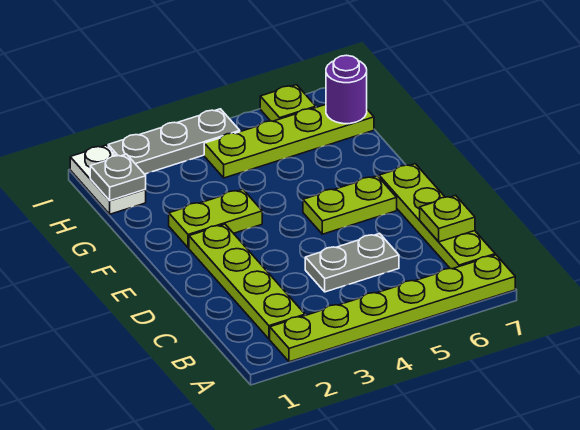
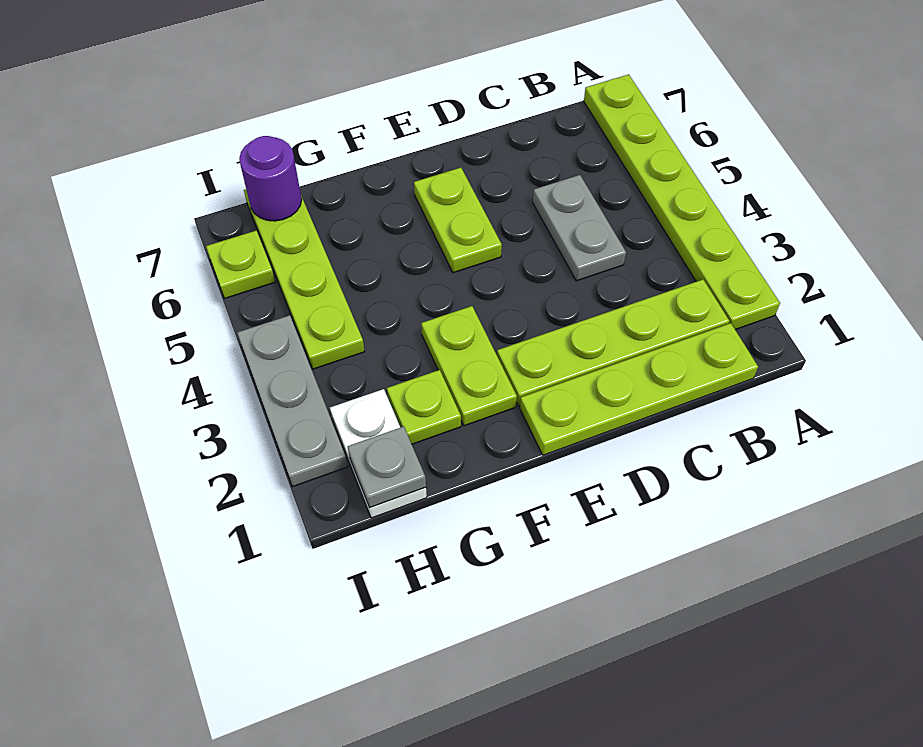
lime plate B7:E7 level 1 -> lime plate B1:E1 level 1
lime plate C7 level 2 -> lime plate G2 level 1
white plate H1:I1 level 1 -> white plate H1:H2 level 1

